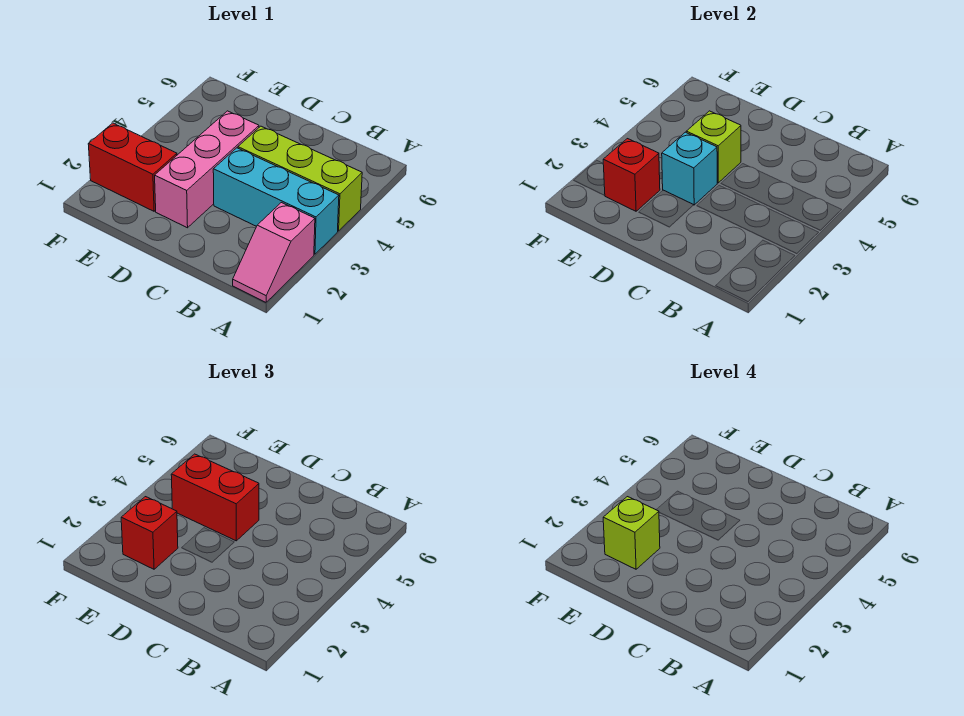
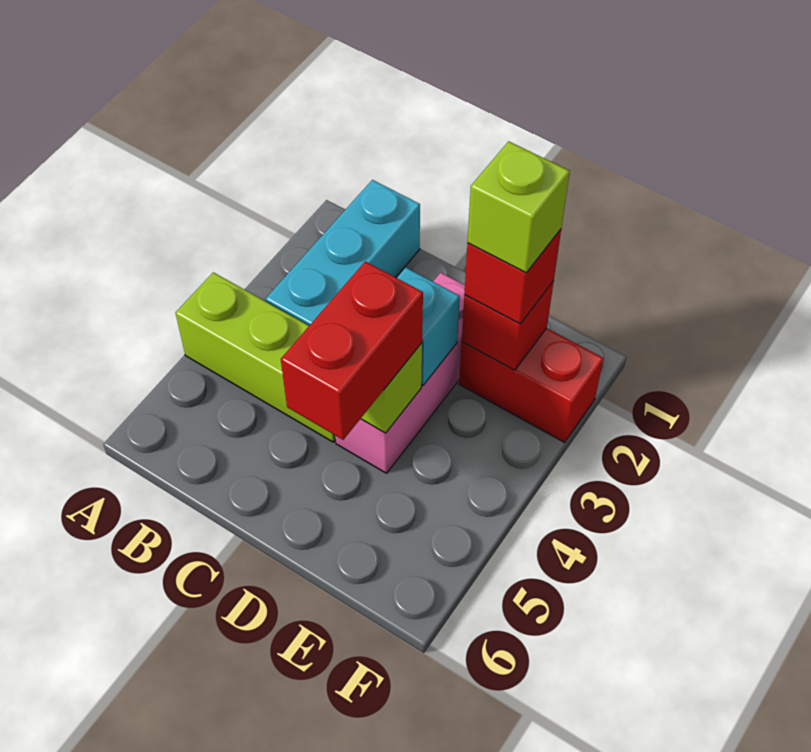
pink slope A1:A2 level 1 top 2 -> none
cyan brick A3:C3 level 1 -> cyan brick B1:B3 level 1
red brick D4:E4 level 3 -> red brick D4:D5 level 3

